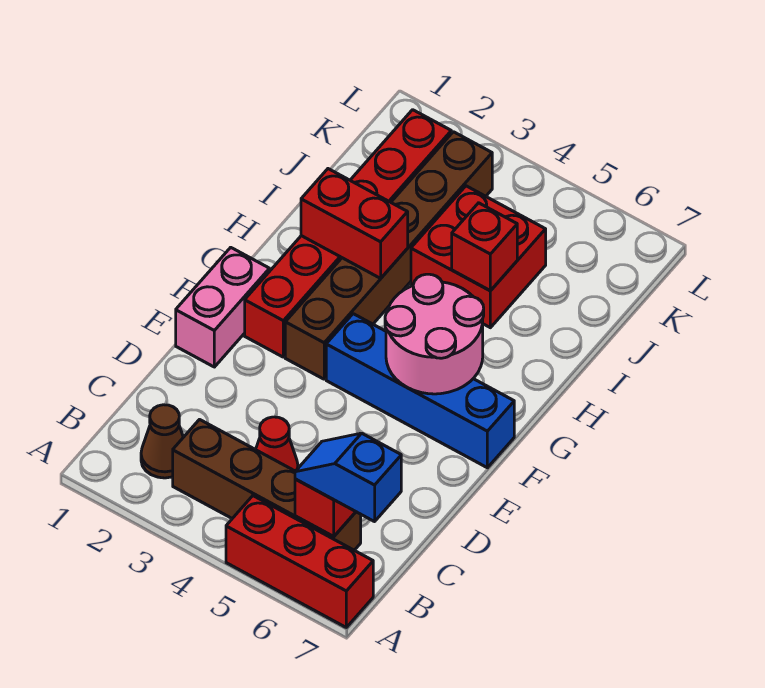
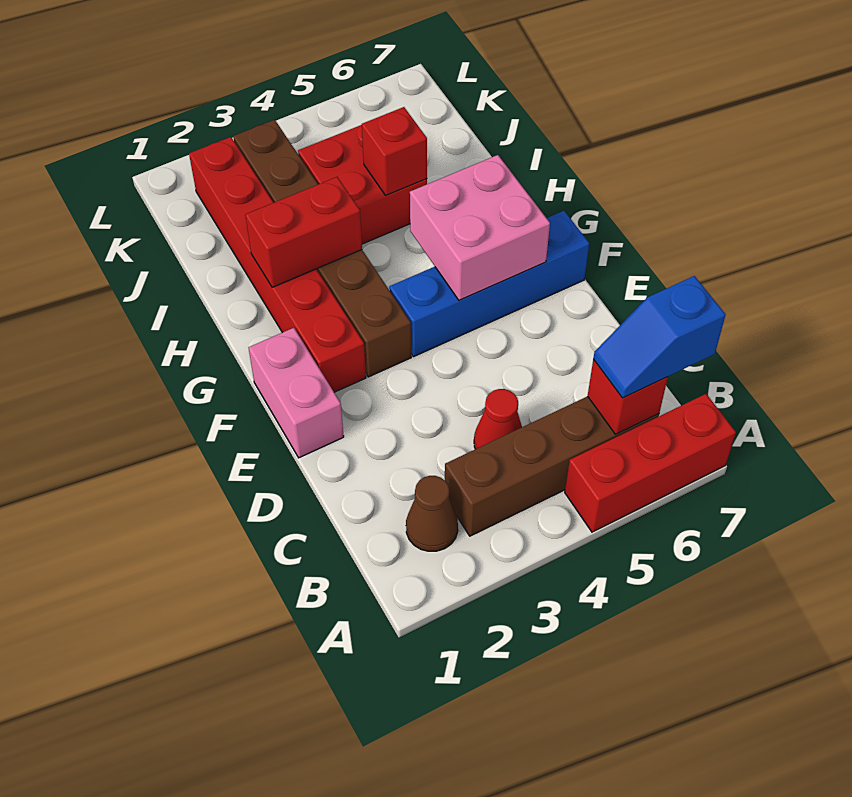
pink round brick F5:G6 level 2 -> pink brick F5:G6 level 2

